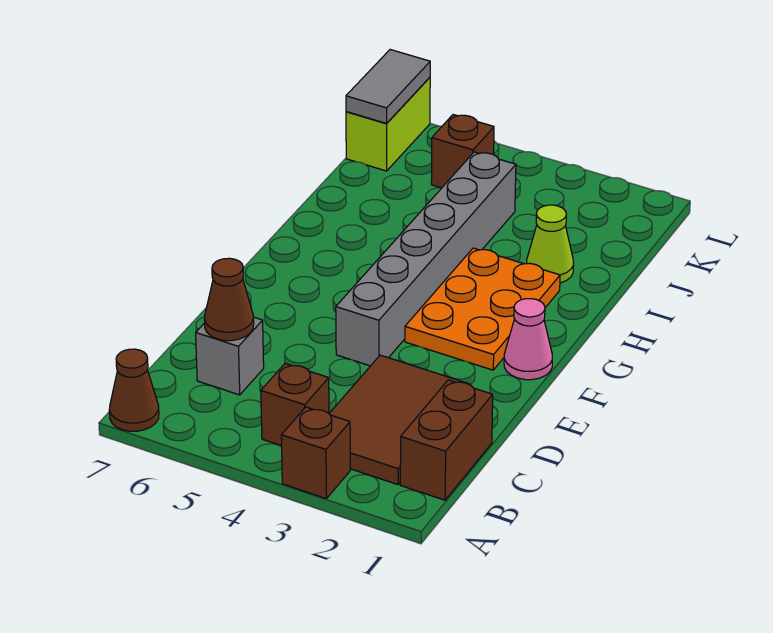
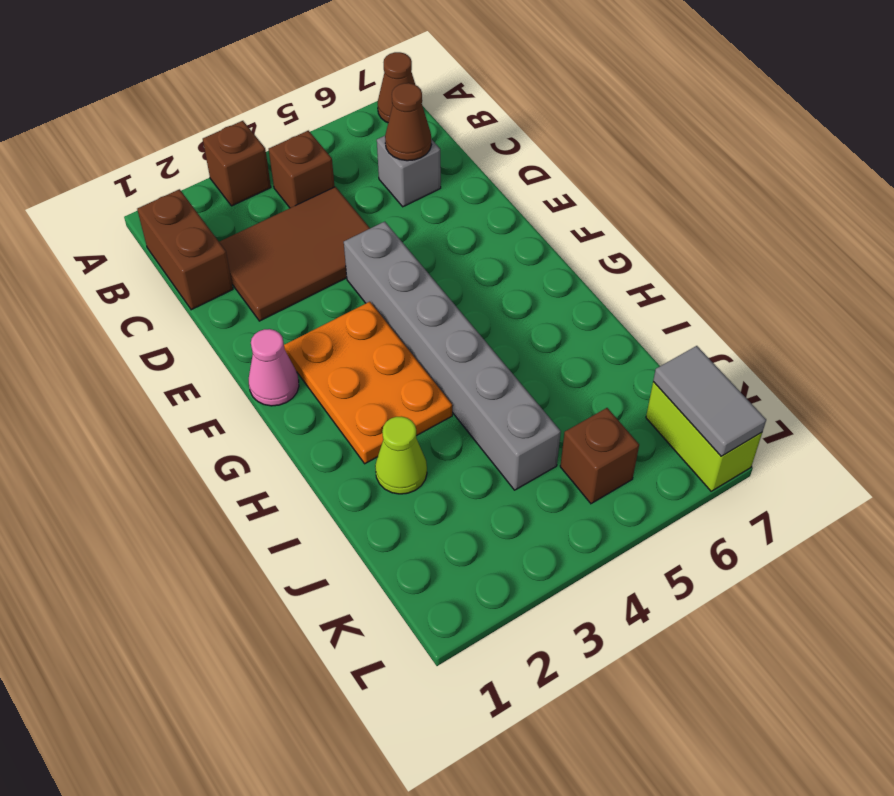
brown tile B2:D3 level 1 -> brown tile C2:D4 level 1

